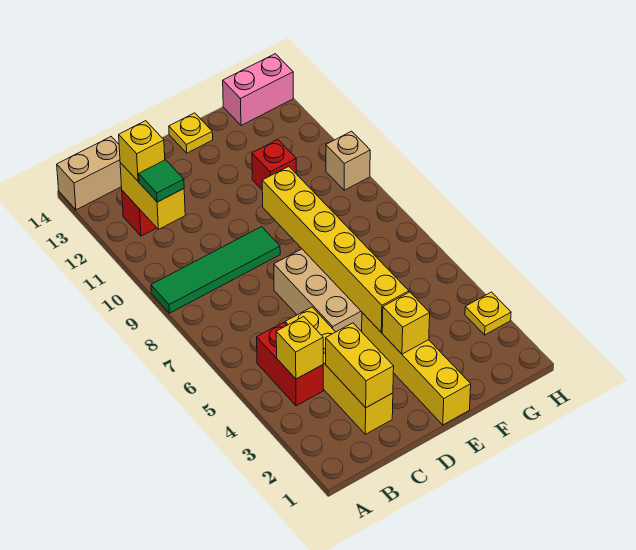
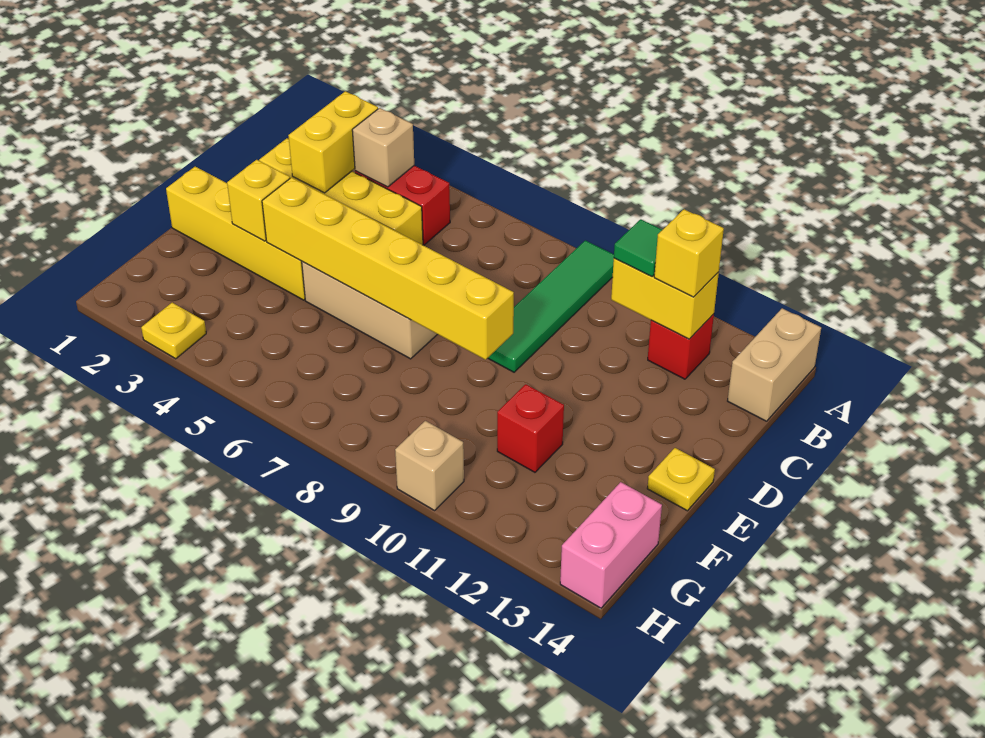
yellow brick B4 level 2 -> tan brick B4 level 2
yellow brick C2:C3 level 2 -> yellow brick B3:C3 level 2

